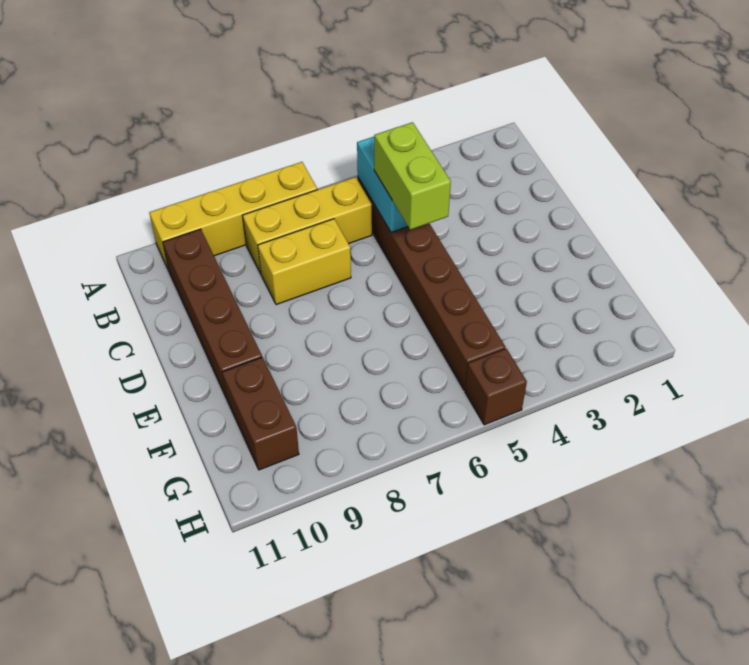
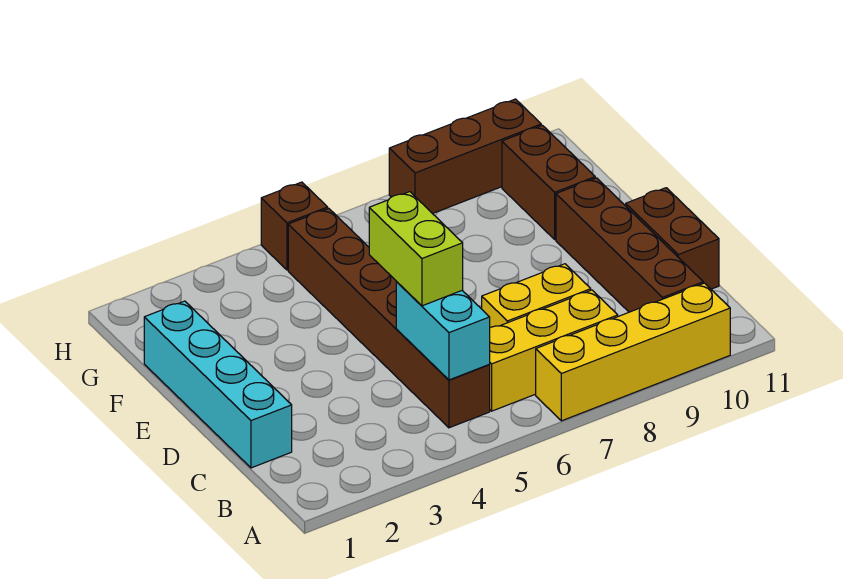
none -> cyan brick C1:F1 level 1
none -> brown brick C11:D11 level 1
none -> brown brick H8:H10 level 1

